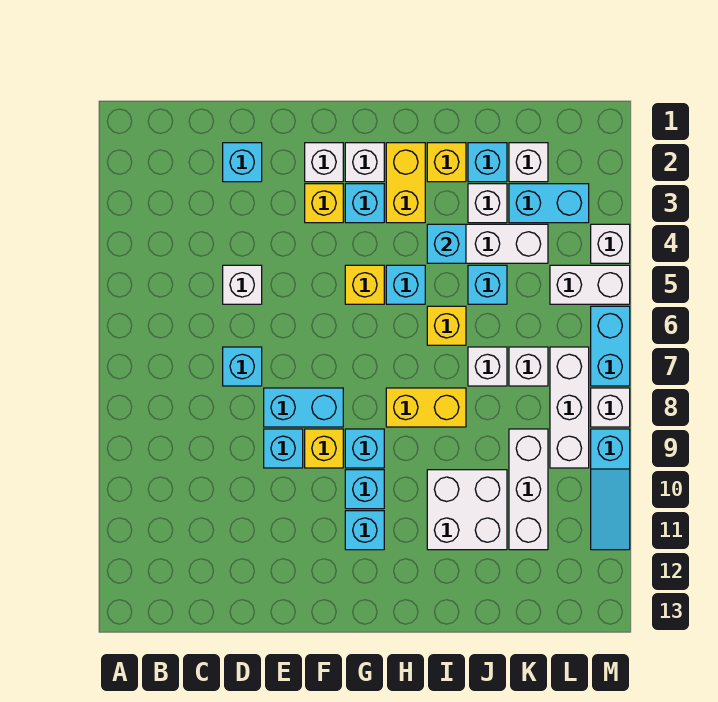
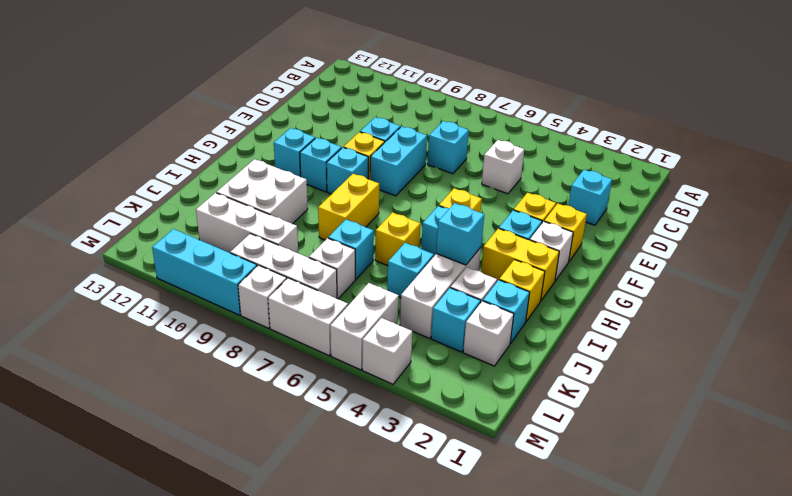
white brick F2 level 1 -> yellow brick F2 level 1
white brick J7 level 1 -> cyan brick J7 level 1
cyan brick K3:L3 level 1 -> cyan brick K3 level 1
cyan brick M6:M7 level 1 -> white brick M6:M7 level 1
cyan slope M9:M11 level 1 top 9 -> cyan brick M9:M11 level 1

